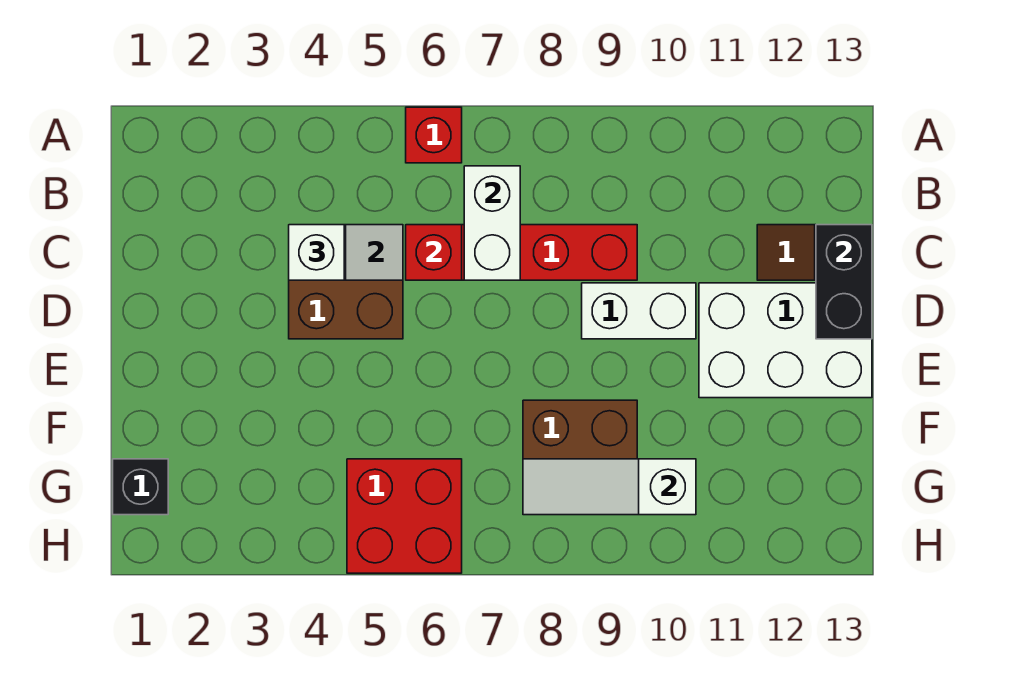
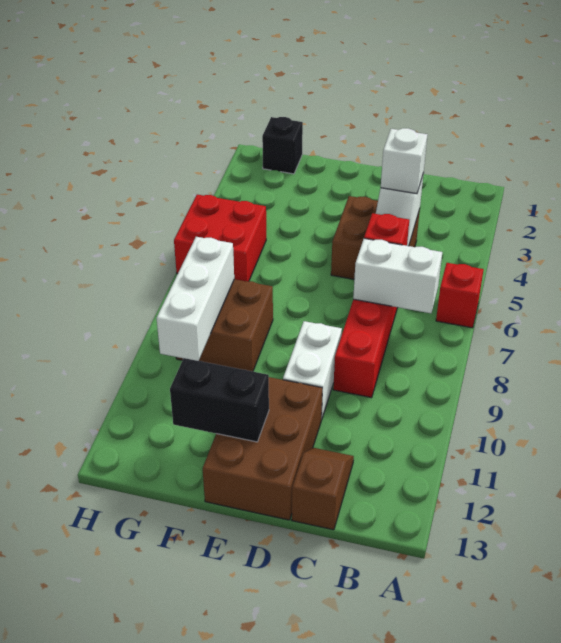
black brick C13:D13 level 2 -> black brick E12:F12 level 2
white brick D11:E13 level 1 -> brown brick D11:E13 level 1
white slope G8:G10 level 2 top 10 -> white brick G8:G10 level 2

